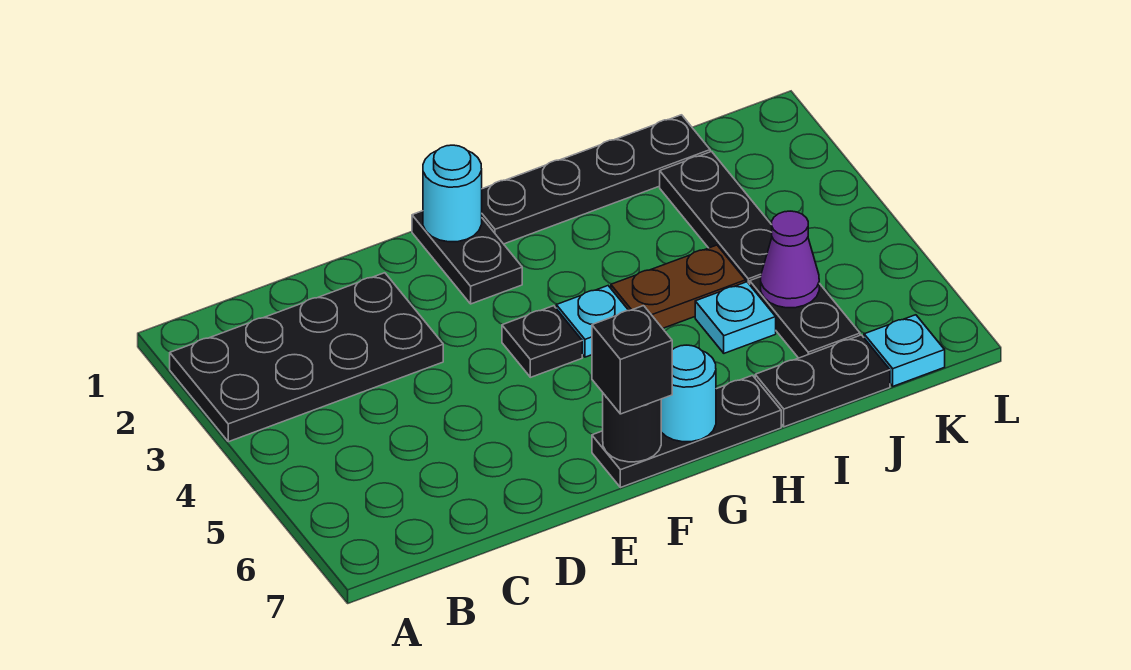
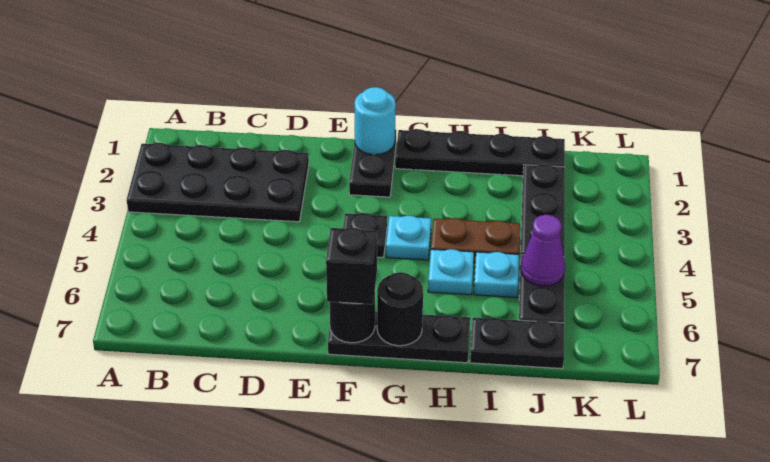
cyan round brick G7 level 2 -> black round brick G7 level 2
cyan plate K7 level 1 -> cyan plate H5 level 1

